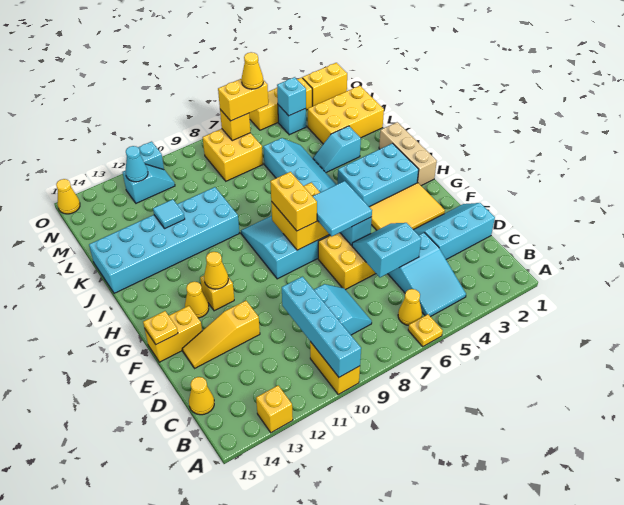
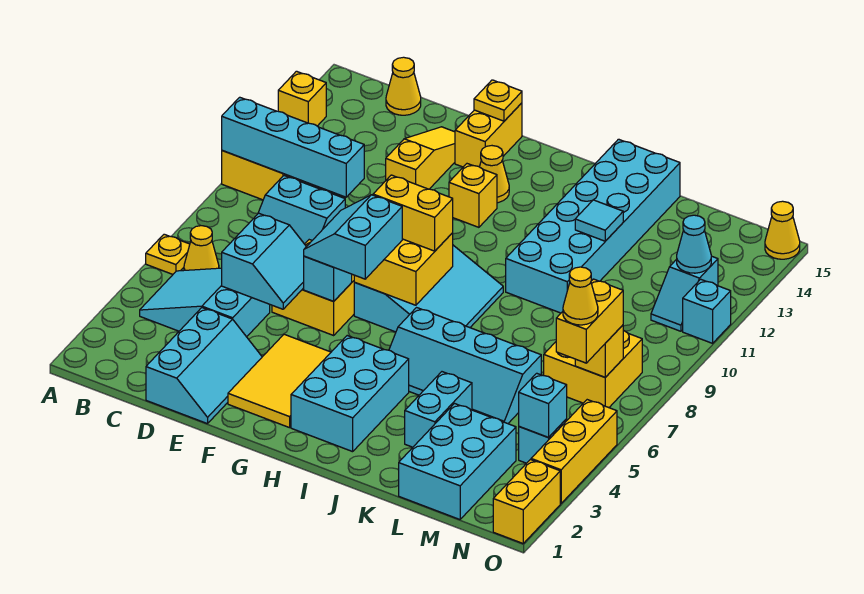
cyan tile F6:G7 level 3 -> cyan slope F6:G7 level 3 top G
yellow cone G12 level 2 -> none
tan brick H1:J1 level 1 -> none
cyan slope K3:K4 level 1 top 3 -> cyan brick K3:K4 level 1
yellow brick L1:M3 level 1 -> cyan brick L1:M3 level 1

